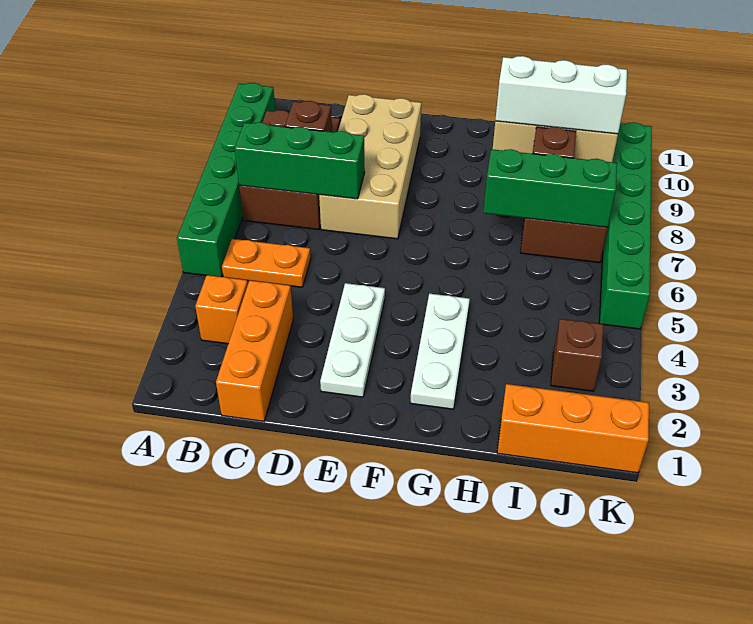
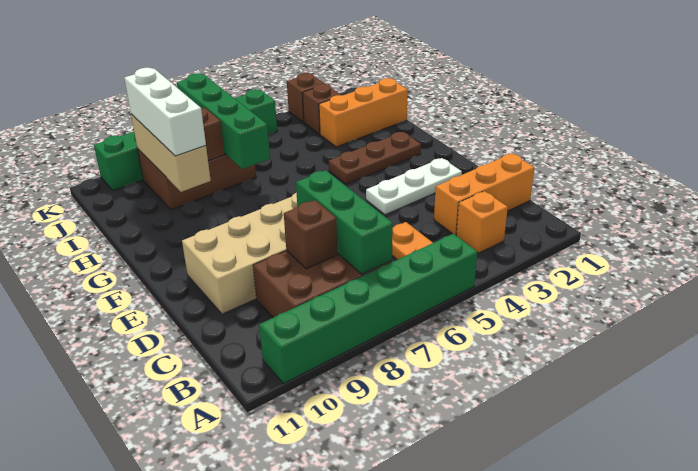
white plate G2:G4 level 1 -> brown plate G2:G4 level 1
green brick H7:J7 level 2 -> green brick H7:K7 level 2
orange brick I1:K1 level 1 -> orange brick I1:I3 level 1
none -> brown brick K3 level 1

